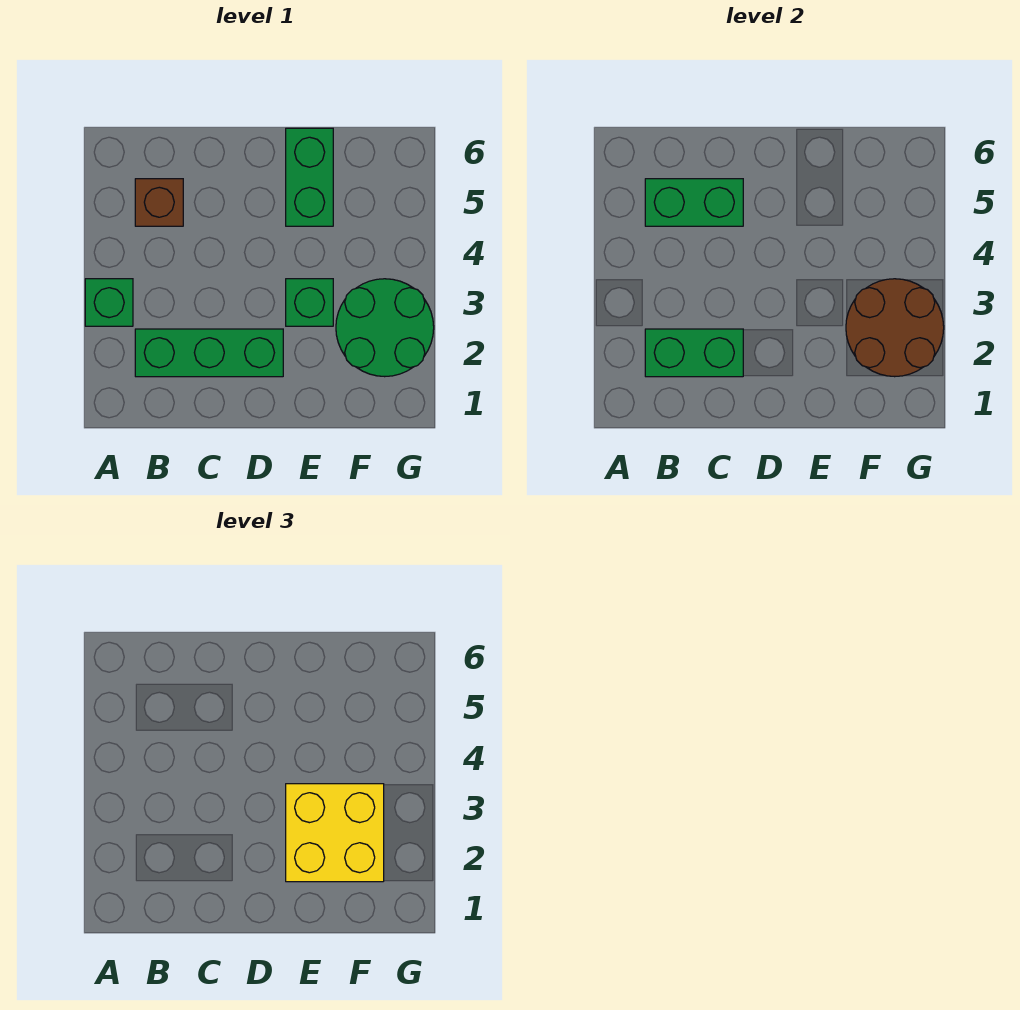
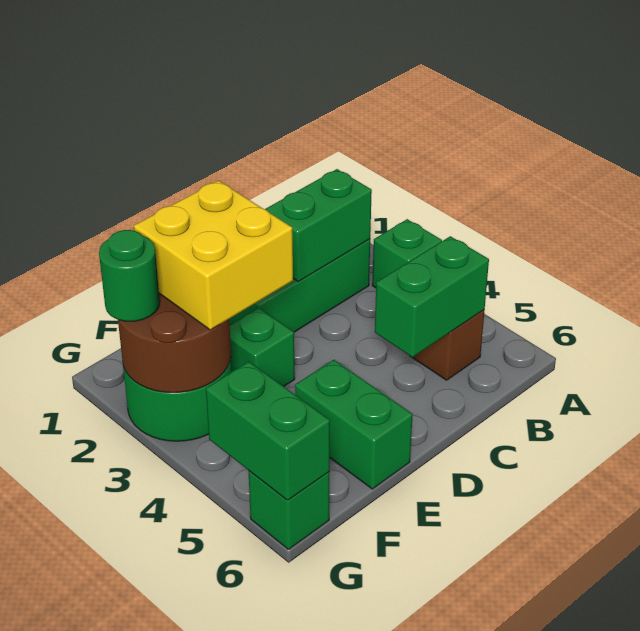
none -> green round brick G2 level 3
none -> green brick G5:G6 level 2
none -> green brick G6 level 1

